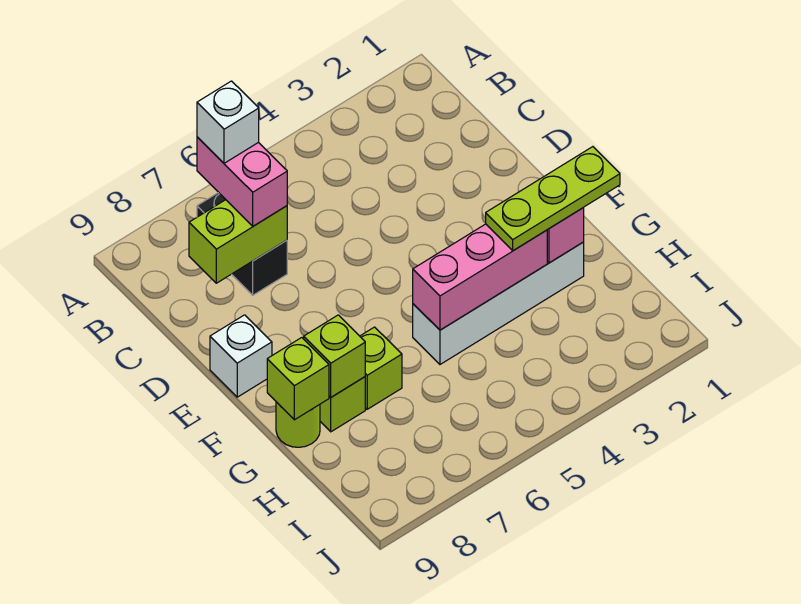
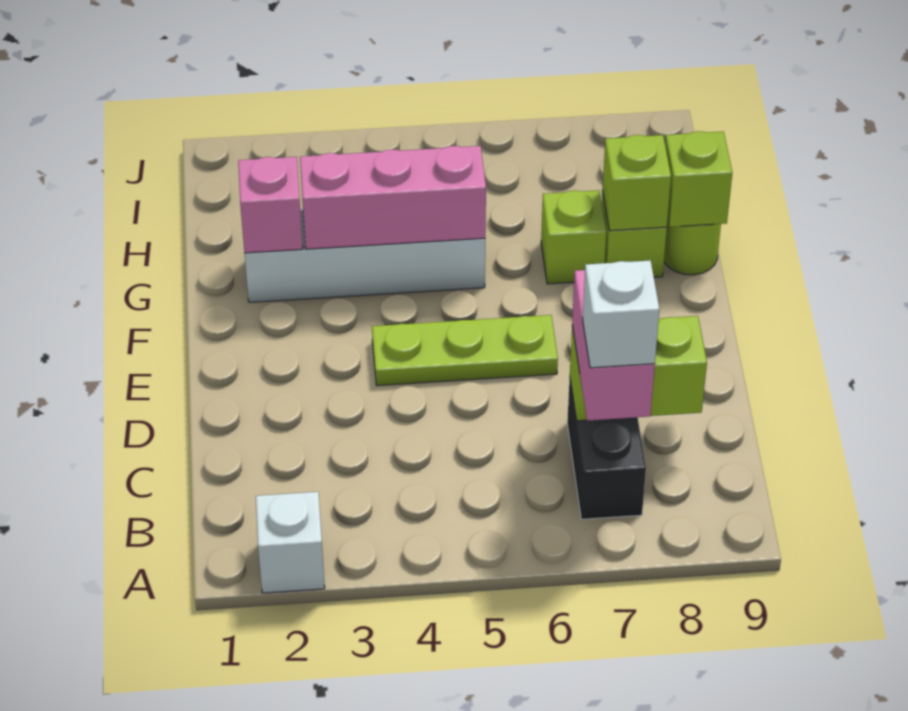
white brick E9 level 1 -> white brick A2 level 1
lime plate G1:G3 level 3 -> lime plate E4:E6 level 1

